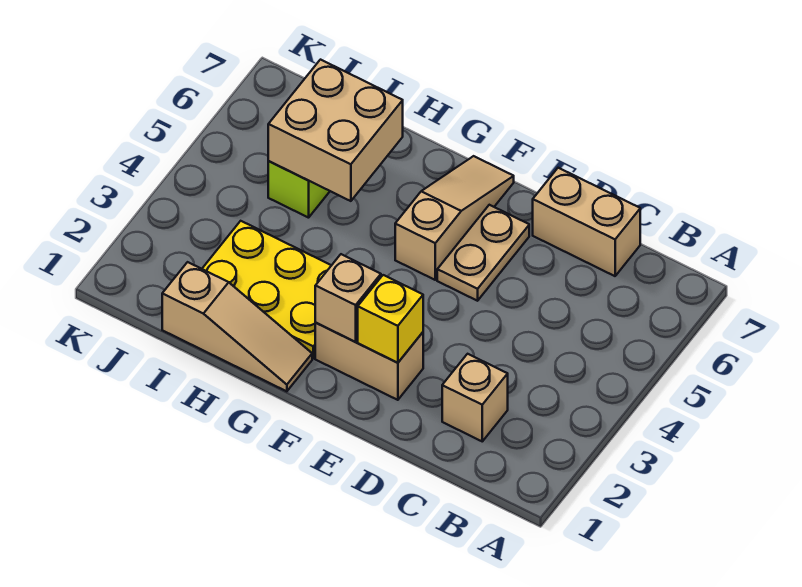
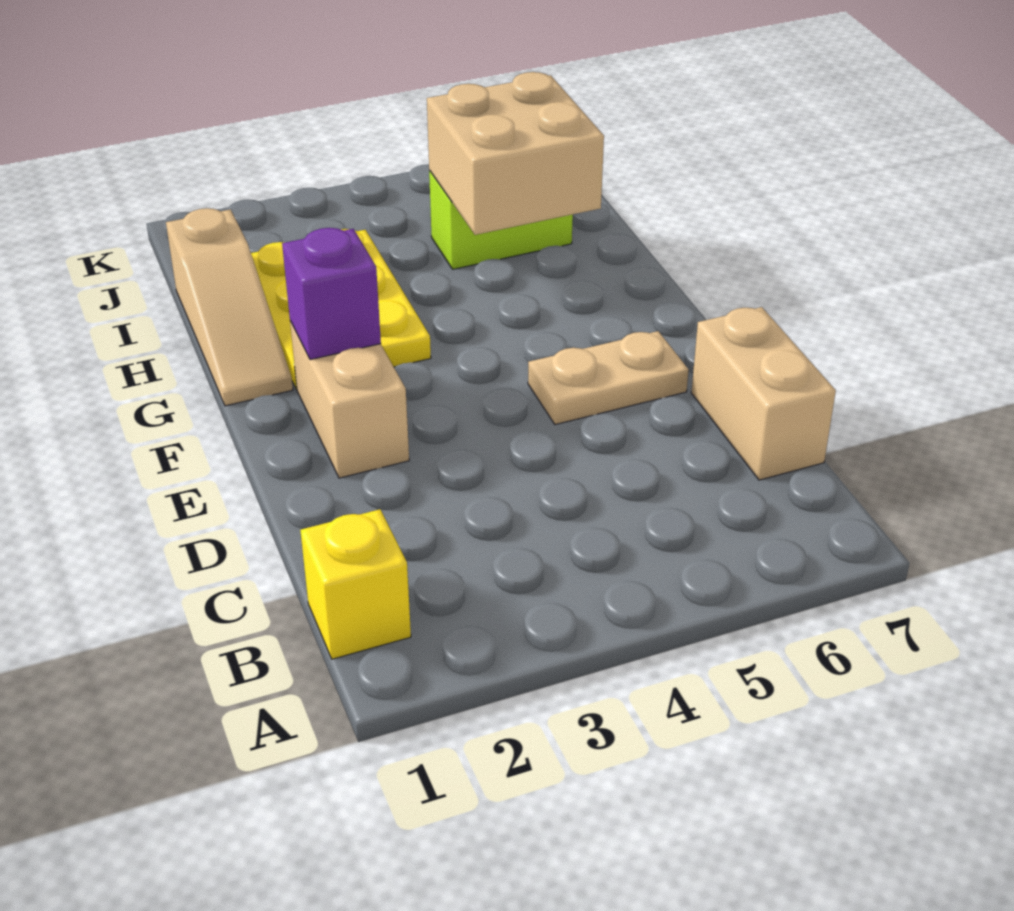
tan brick C2 level 1 -> none
yellow brick E2 level 2 -> yellow brick B1 level 1
tan brick F2 level 2 -> purple brick F2 level 2
tan slope F5:F7 level 1 top 5 -> none

